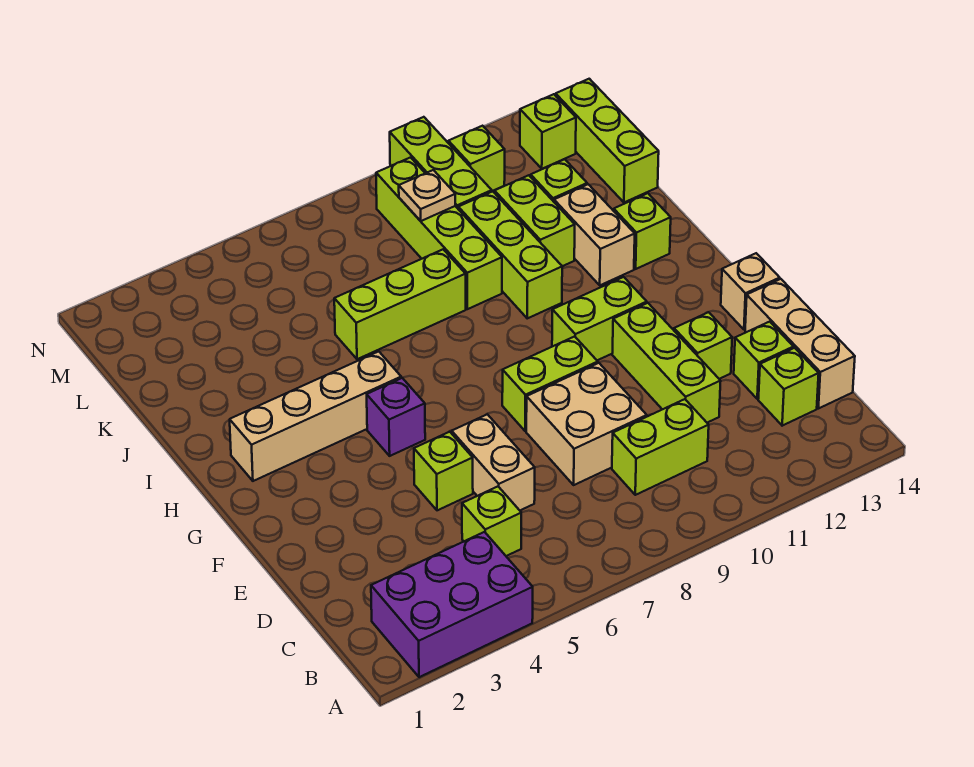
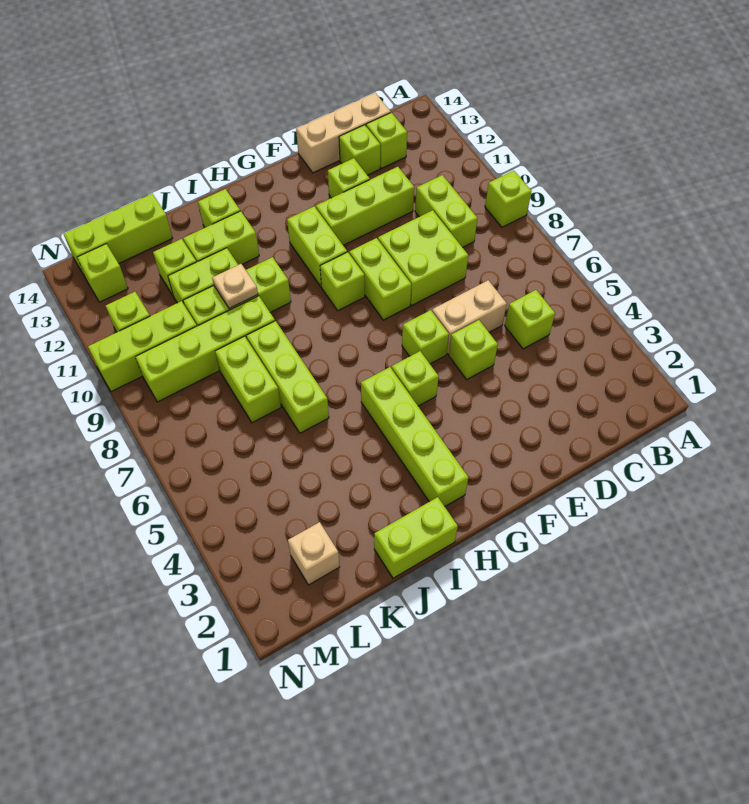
purple brick A2:B4 level 1 -> none
none -> lime brick A9 level 1
tan brick D8:E9 level 1 -> lime brick D8:E9 level 1
none -> lime brick F6 level 1
tan brick F14 level 1 -> tan brick L2 level 1
purple brick G5 level 1 -> lime brick G5 level 1
none -> lime brick G9 level 1
tan brick H2:H5 level 1 -> lime brick H2:H5 level 1
none -> lime brick I1:J1 level 1
tan brick I12:J12 level 1 -> lime brick I12:J12 level 1
none -> lime brick K7:K8 level 1
tan plate L9 level 2 -> tan plate J10 level 2

